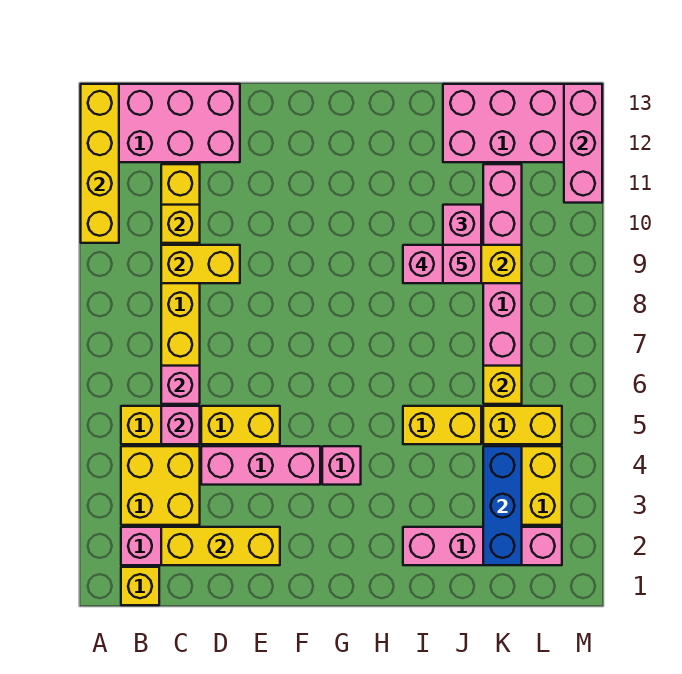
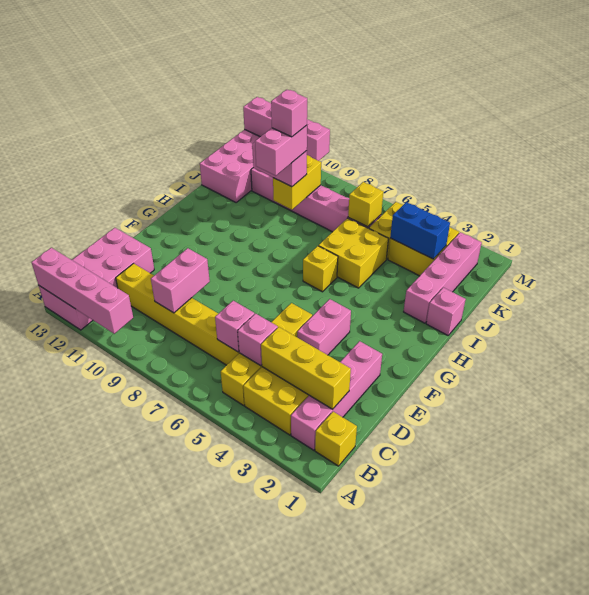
yellow brick A10:A13 level 2 -> pink brick A10:A13 level 2
yellow brick C2:E2 level 2 -> yellow brick C2:C4 level 2
yellow brick C9:D9 level 2 -> pink brick C9:D9 level 2
yellow brick C10 level 2 -> yellow brick H6 level 1
pink brick D4:F4 level 1 -> pink brick E4:F4 level 1
pink brick G4 level 1 -> pink brick I1 level 1
yellow brick I5:J5 level 1 -> yellow brick I5:J6 level 1
blue brick K2:K4 level 2 -> blue brick K3:K4 level 2
pink brick M11:M13 level 2 -> pink brick M10:M13 level 2

